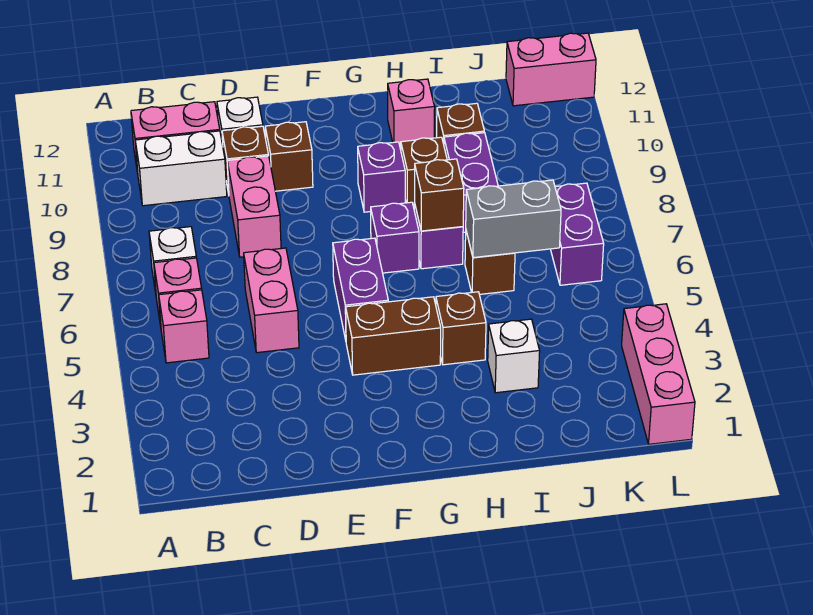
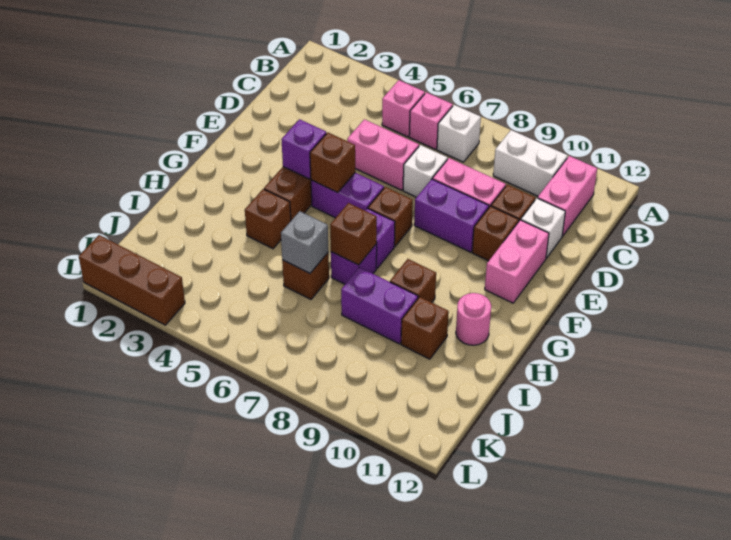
white brick B10:C10 level 1 -> white brick B9:B10 level 1
none -> brown brick F5 level 2
none -> brown brick F7 level 1
purple brick G9 level 1 -> purple brick F4 level 2
pink brick H11 level 1 -> pink round brick H11 level 1
white brick I3 level 1 -> white brick D7 level 1
grey brick I6:J6 level 2 -> grey brick I6 level 2
purple brick K6:K7 level 1 -> purple brick E8:E9 level 1
pink brick K12:L12 level 1 -> pink brick E11:F11 level 1
pink brick L1:L3 level 1 -> brown brick L1:L3 level 1

